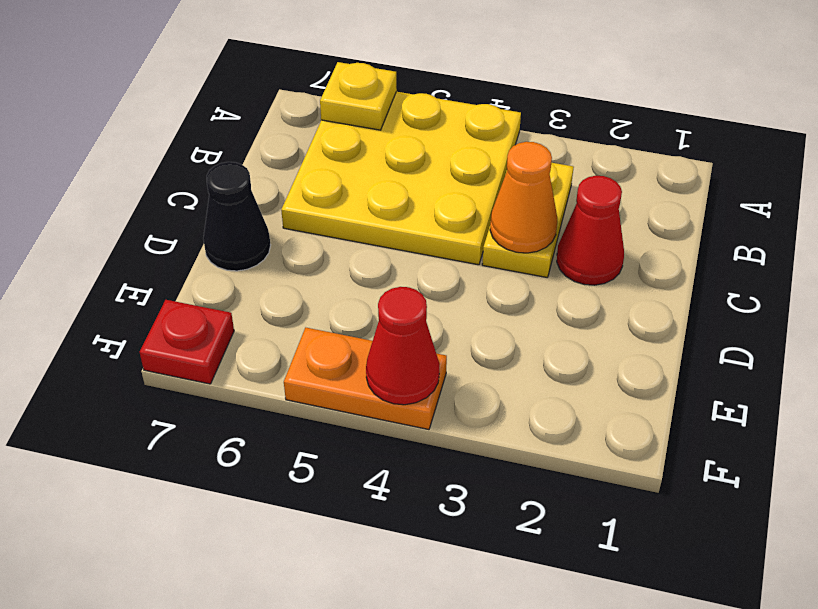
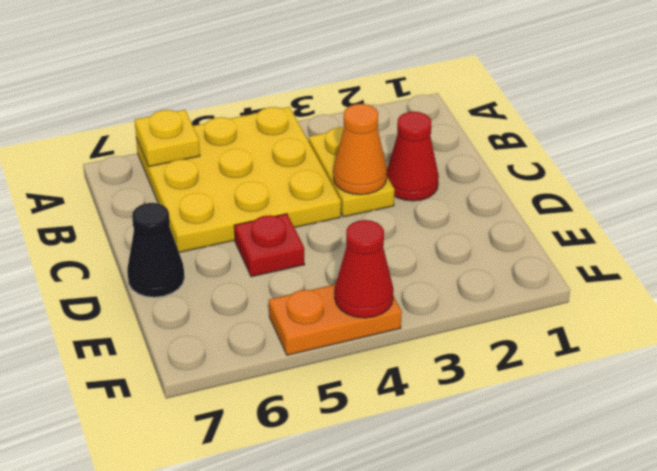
red plate F7 level 1 -> red plate D5 level 1

